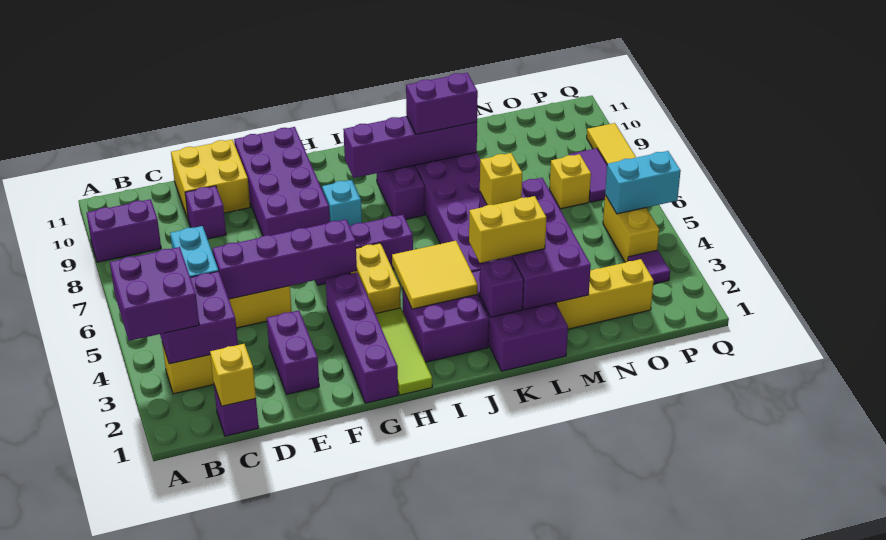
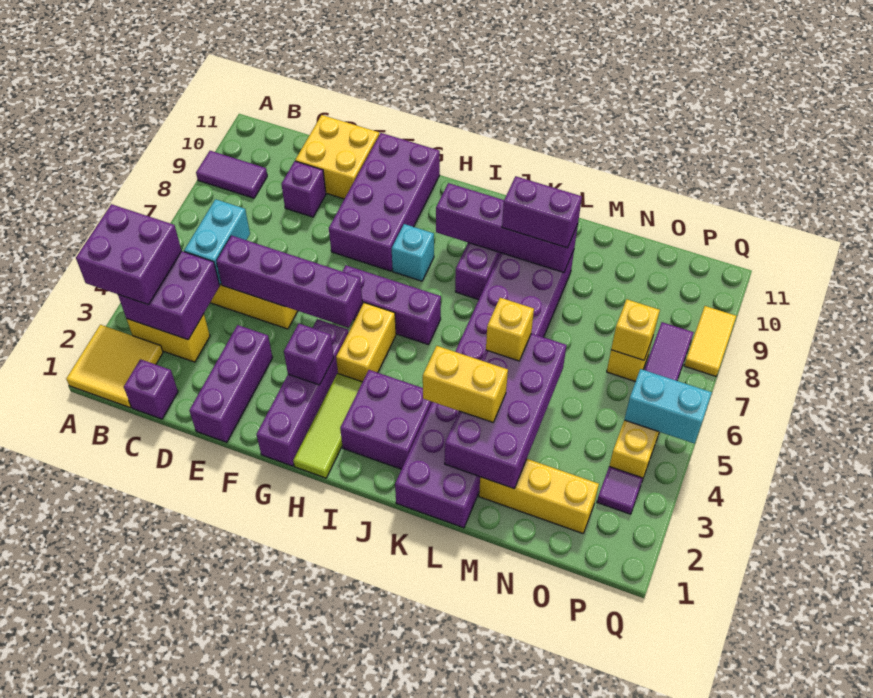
purple brick A9:B9 level 1 -> purple tile A9:B9 level 1
yellow brick C1 level 2 -> yellow brick O7 level 2
purple brick E2:E3 level 1 -> purple brick E1:E3 level 1
yellow tile I3:J4 level 2 -> yellow tile A1:B2 level 1
purple brick K2 level 2 -> purple brick G3 level 2

